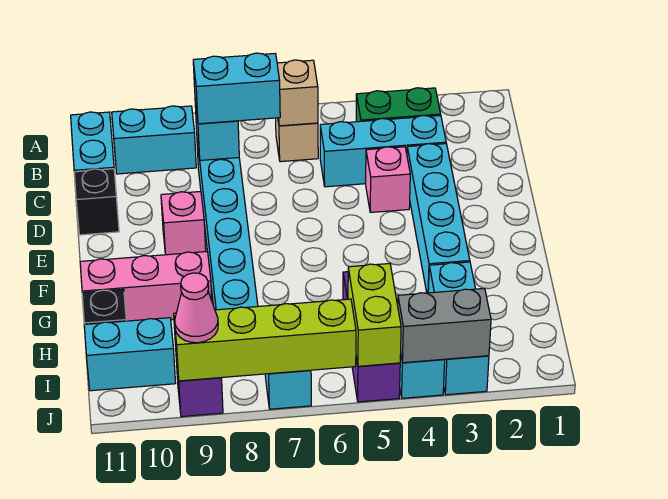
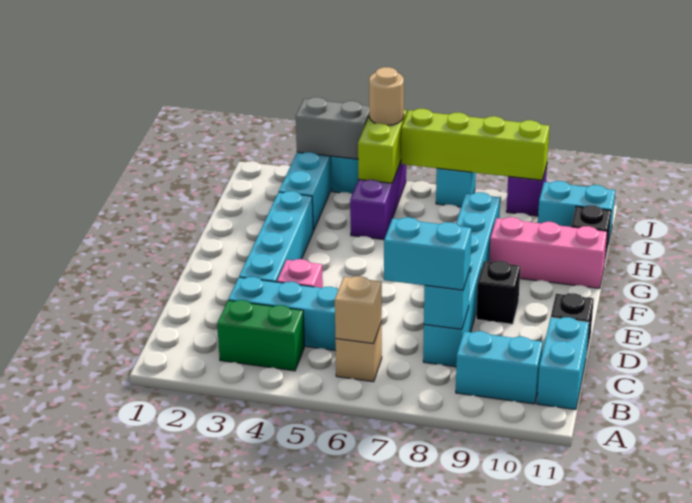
pink brick E9 level 1 -> black brick E9 level 1
none -> tan round brick J5 level 3
pink cone J9 level 3 -> none

